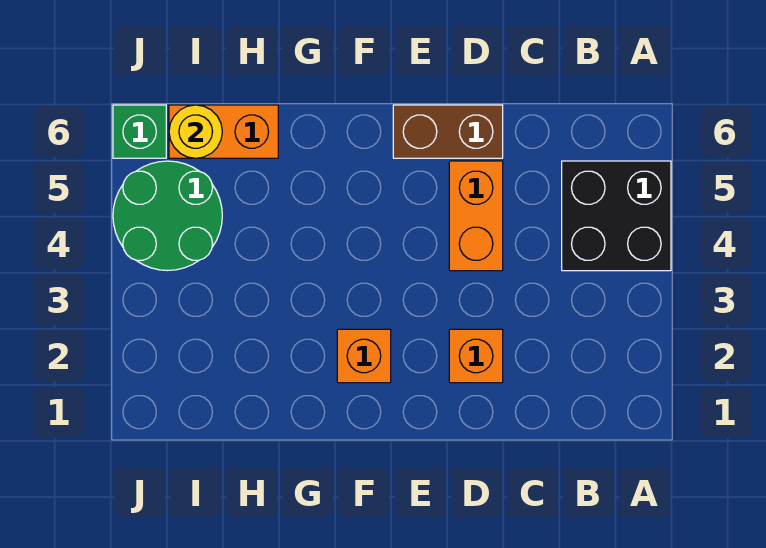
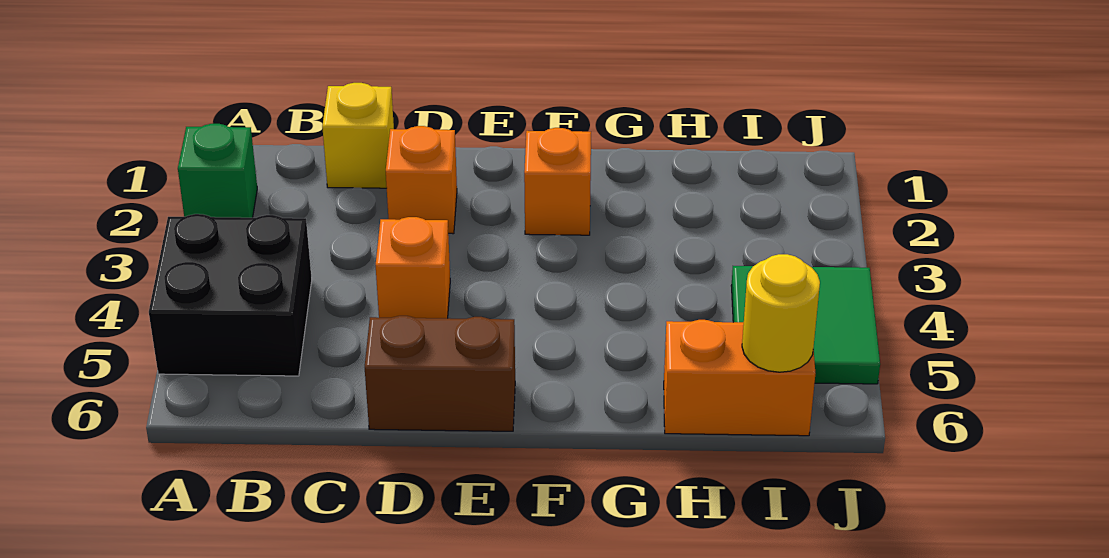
none -> yellow brick C1 level 1
orange brick D4:D5 level 1 -> orange brick D4 level 1
green round brick I4:J5 level 1 -> green tile I4:J5 level 1
green brick J6 level 1 -> green brick A2 level 1

